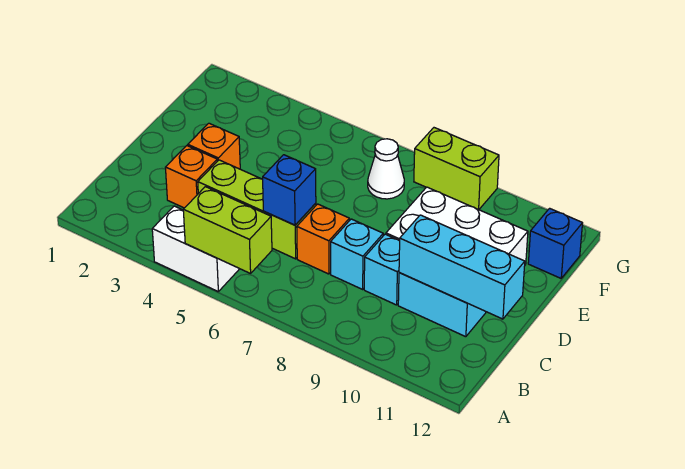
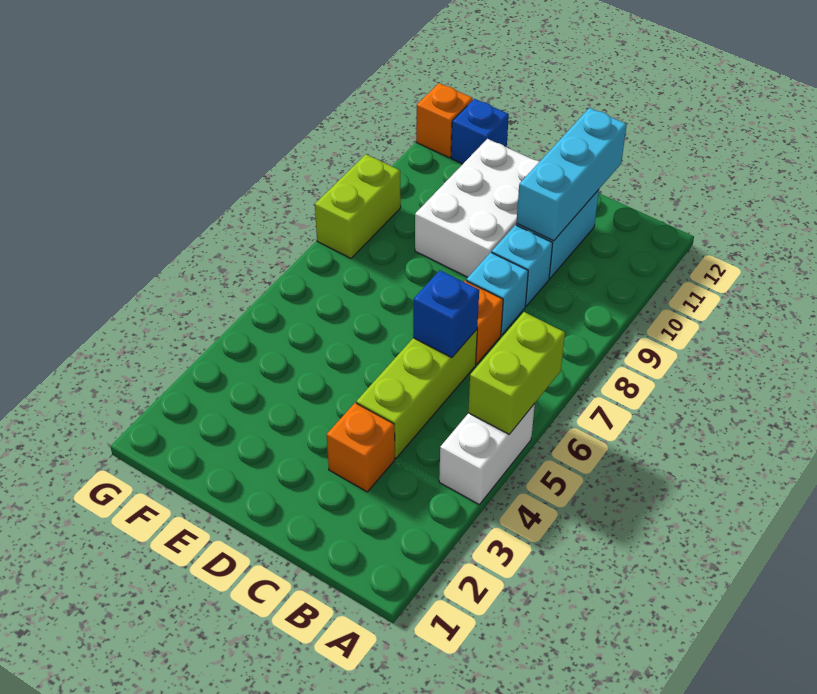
orange brick D3 level 1 -> orange brick G12 level 1
white cone F7 level 1 -> none

